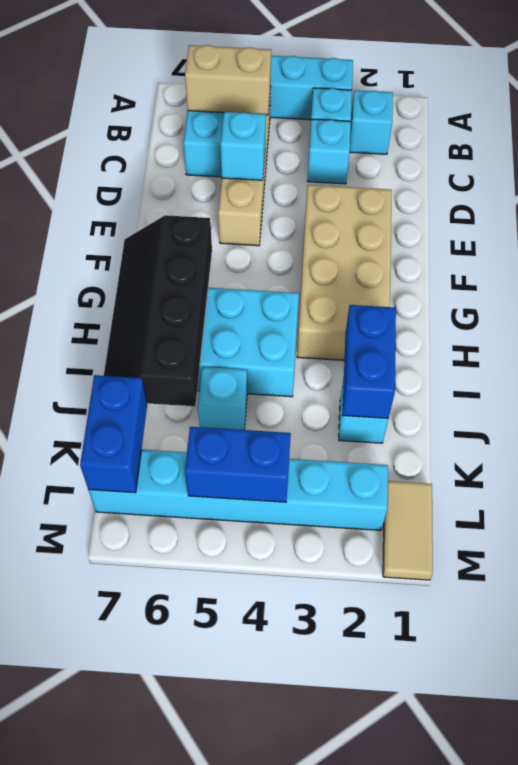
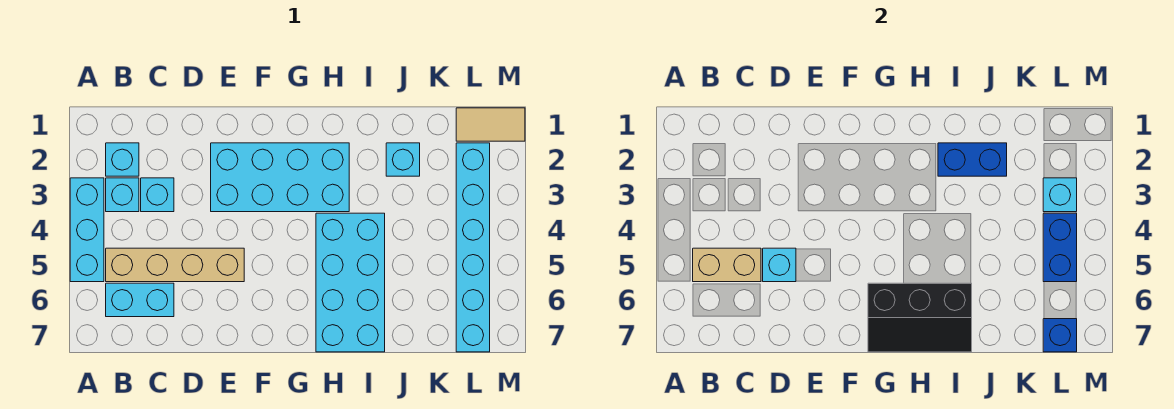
tan brick B5:B6 level 2 -> tan brick B5:C5 level 2
tan brick E2:H3 level 1 -> cyan brick E2:H3 level 1
black slope G6:J7 level 2 top 6 -> black slope G6:I7 level 2 top 6
cyan brick J5 level 1 -> cyan brick L3 level 2
blue brick K7:L7 level 2 -> blue brick L7 level 2

